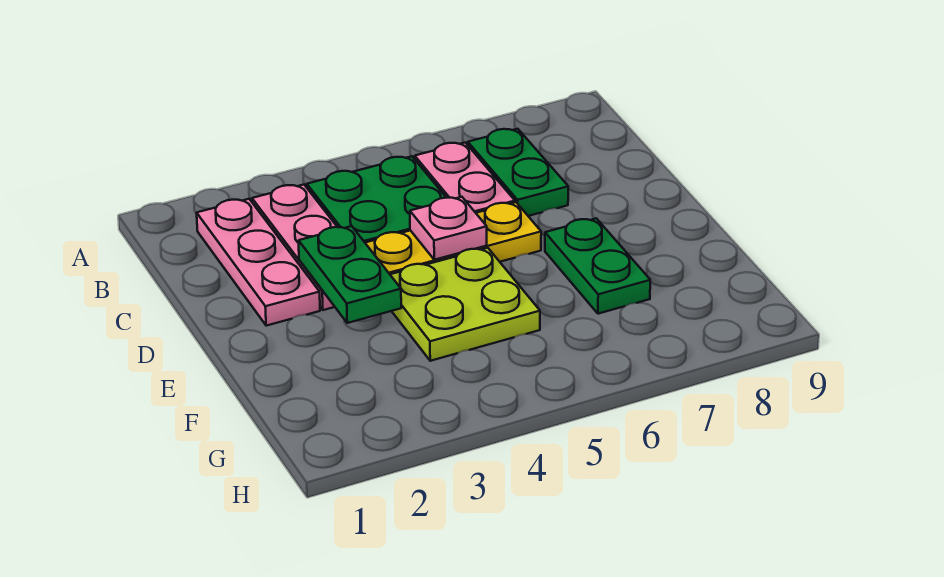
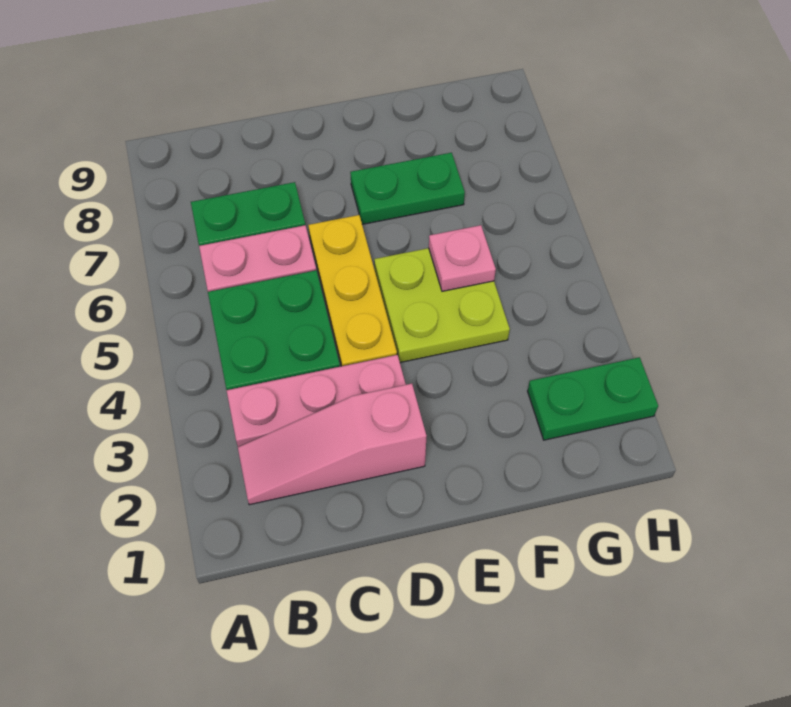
pink plate B2:D2 level 1 -> pink slope B2:D2 level 1 top D
green plate D3:E3 level 2 -> green plate G2:H2 level 1
pink plate D5 level 2 -> pink plate F5 level 2

